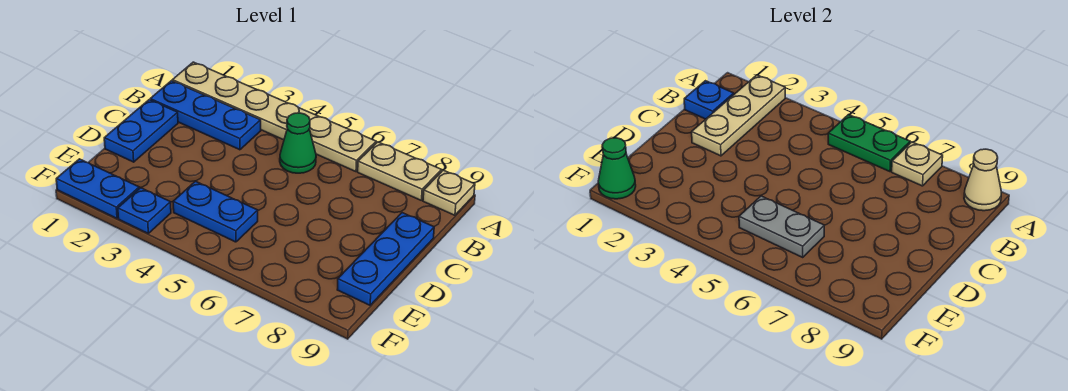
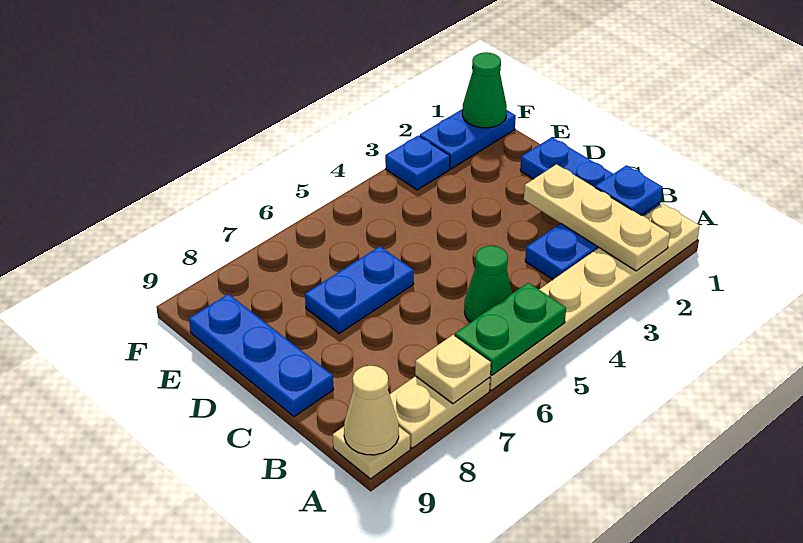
blue plate E4:E5 level 1 -> blue plate D6:D7 level 1
grey plate E5:E6 level 2 -> none

